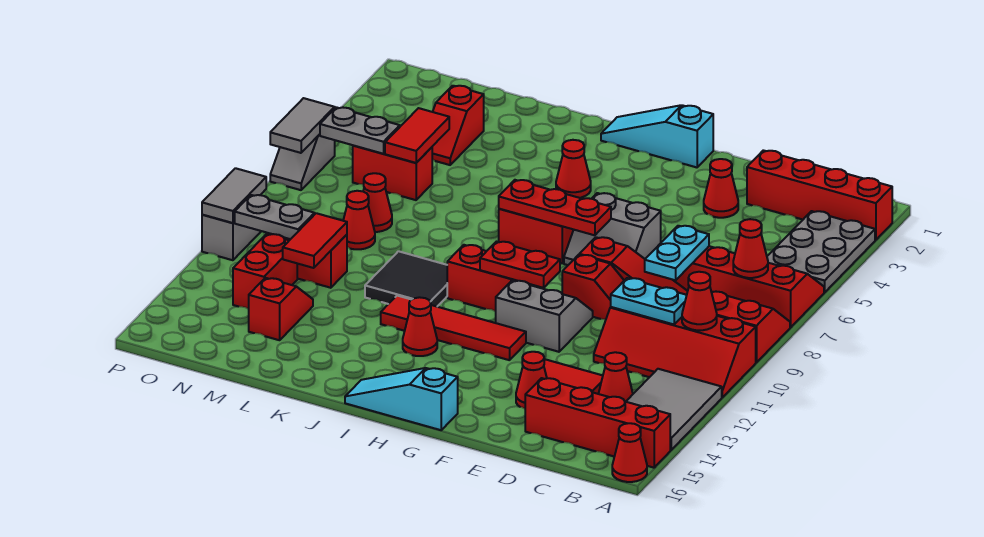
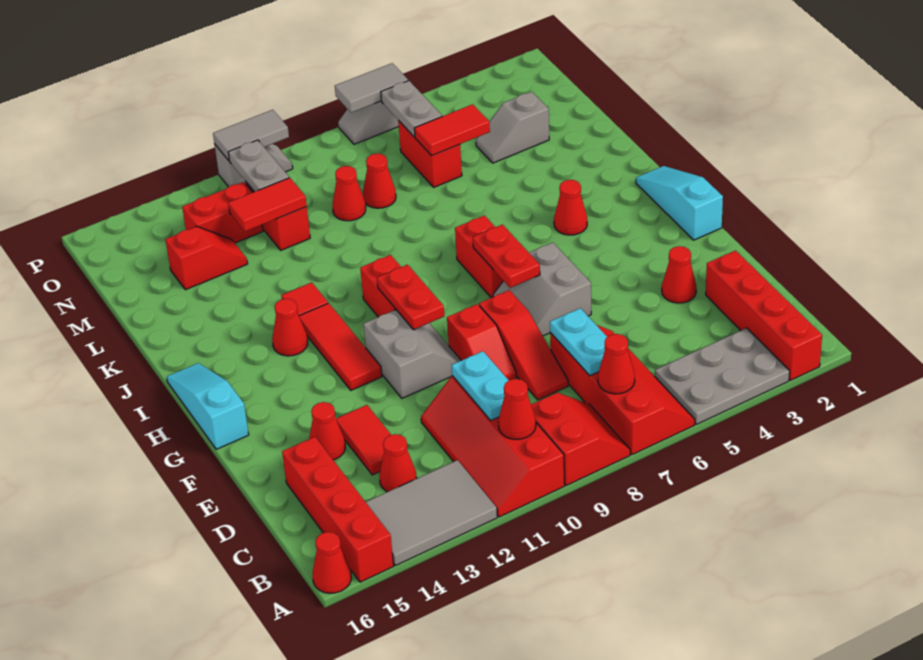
cyan plate D7:D8 level 2 -> cyan plate C7:D7 level 2
red plate G7:I7 level 2 -> red plate G7:H7 level 2
black tile J10:K11 level 1 -> none
red slope M3:M4 level 1 top 3 -> grey slope M3:M4 level 1 top 3

